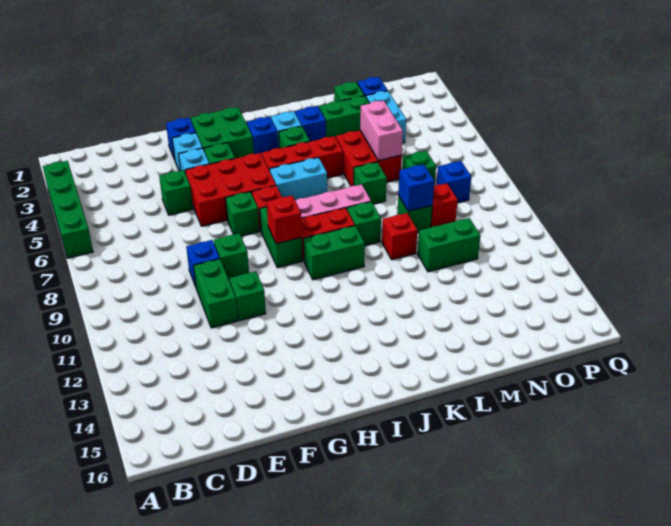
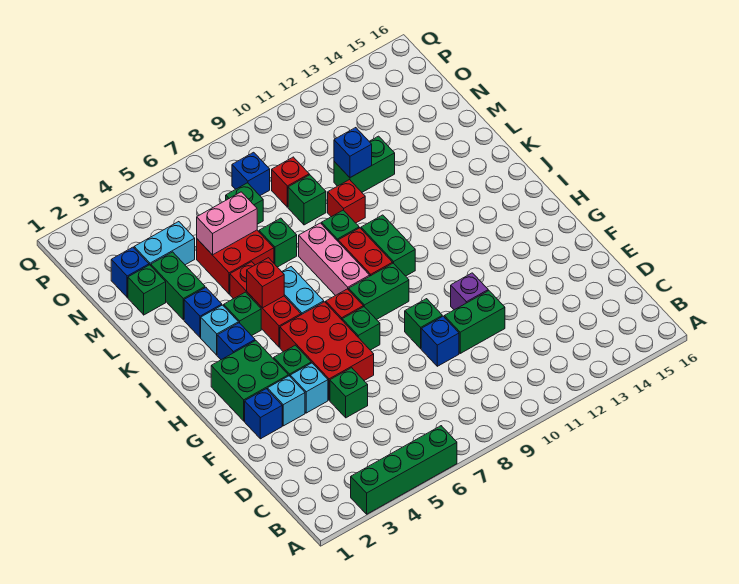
green brick F11 level 1 -> purple brick F11 level 1
red brick H9 level 2 -> red brick J5 level 2
blue brick M9 level 2 -> blue brick M11 level 2
green brick M11:N11 level 1 -> green brick M11:M12 level 1

